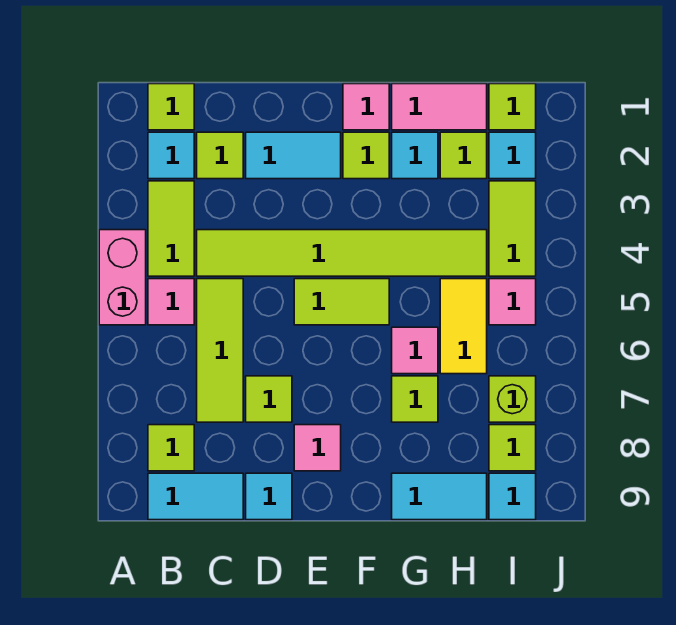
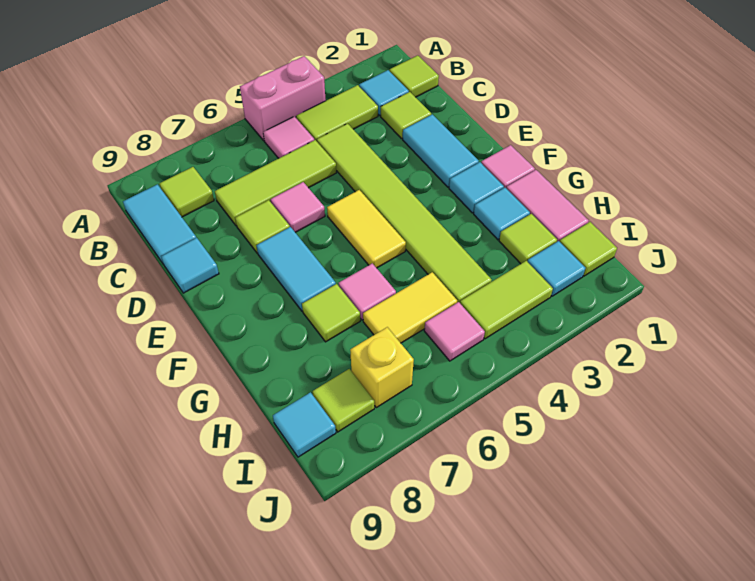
lime tile E5:F5 level 1 -> yellow tile E5:F5 level 1
pink tile E8 level 1 -> pink tile D6 level 1
lime tile F2 level 1 -> cyan tile F2 level 1
cyan tile G9:H9 level 1 -> cyan tile E7:F7 level 1
lime brick I7 level 1 -> yellow brick I7 level 1

